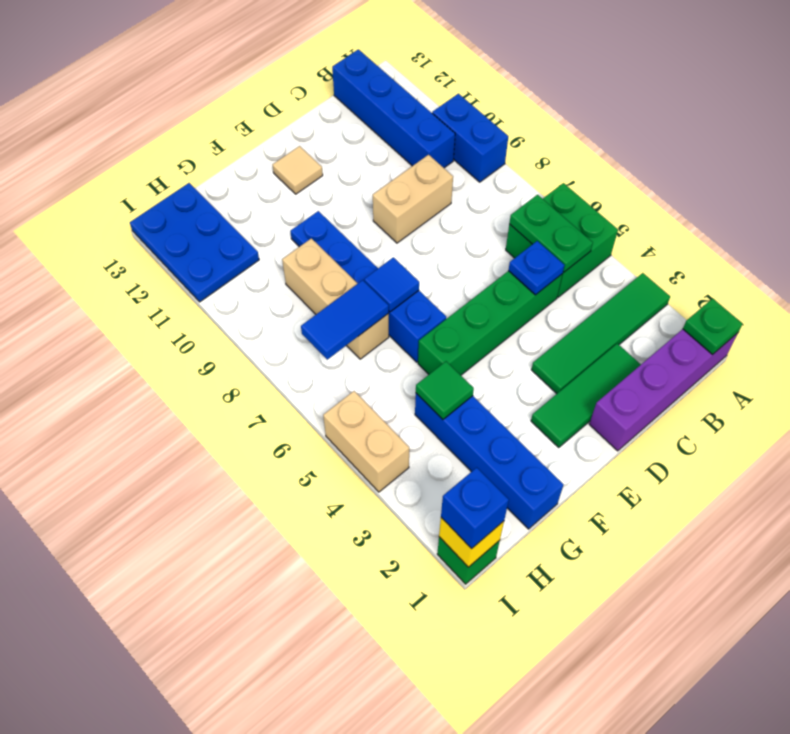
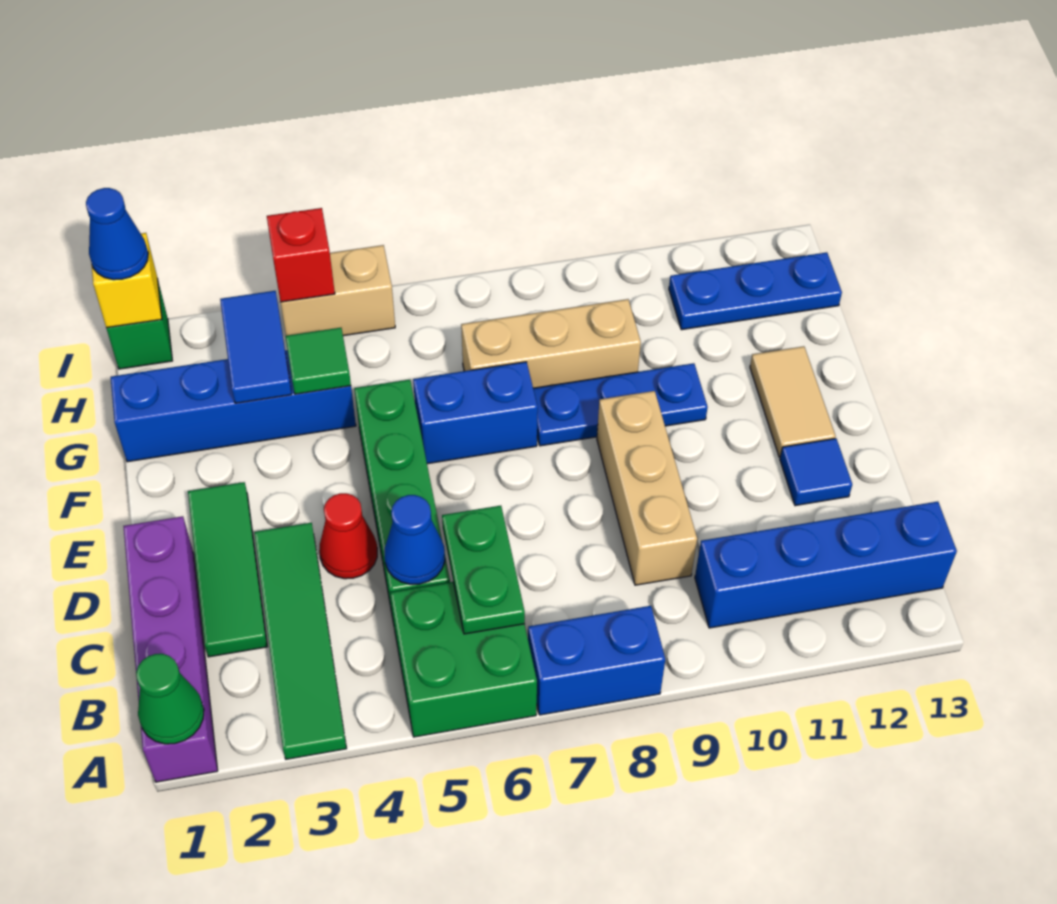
green plate A1 level 2 -> green cone A1 level 2
blue brick A9:A10 level 1 -> blue brick A7:A8 level 1
green plate B5:B6 level 2 -> green plate B6:C6 level 2
blue plate C5 level 2 -> blue cone C5 level 2
tan brick C9:D9 level 1 -> tan brick C9:E9 level 1
none -> red cone D4 level 1
tan tile E12 level 1 -> tan tile E12:F12 level 1
blue tile F7 level 2 -> blue tile D12 level 1
blue tile G7:H7 level 2 -> blue tile G3:H3 level 2
blue plate H11:I13 level 1 -> blue plate H11:H13 level 1
blue brick I1 level 3 -> blue cone I1 level 3
none -> red brick I4 level 2

